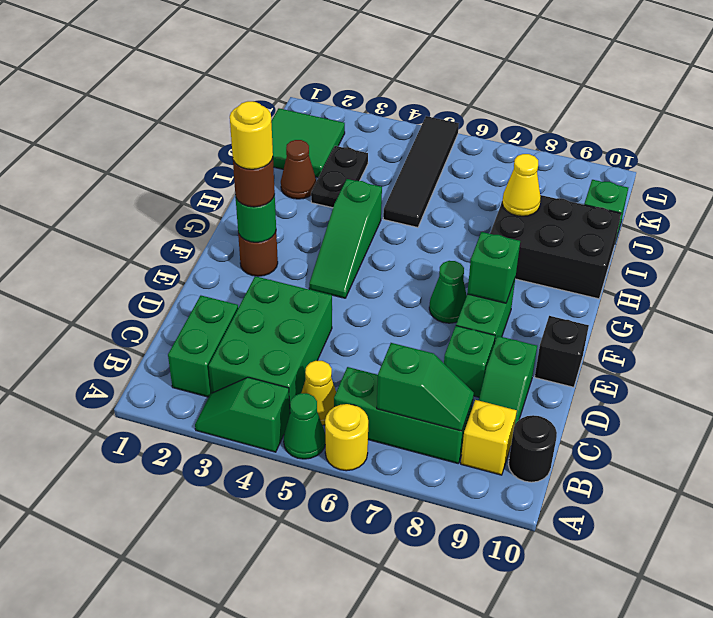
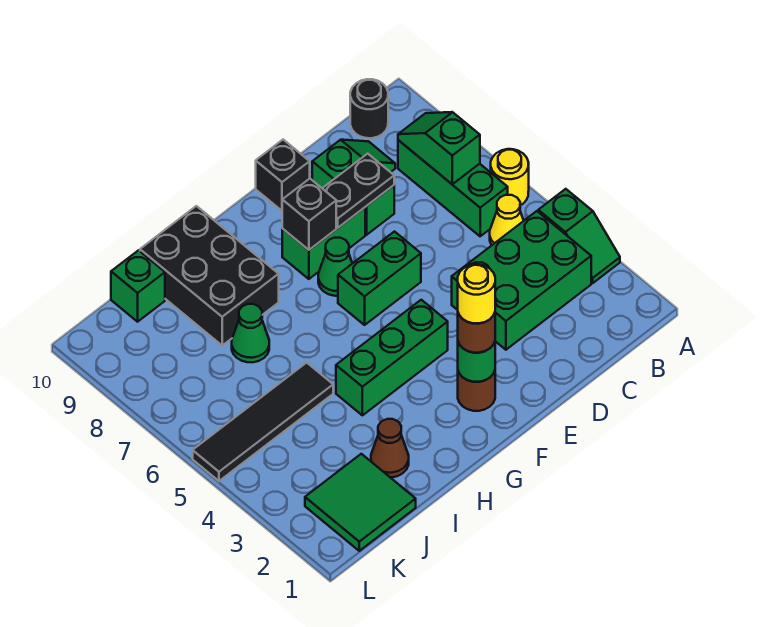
green cone A5 level 1 -> green cone I7 level 1
green brick B2:C2 level 1 -> green brick E6:F6 level 1
yellow brick B9 level 1 -> none
green slope F4:H4 level 1 top H -> green brick F4:H4 level 1
green brick F8 level 2 -> black brick F8 level 2
black plate I3:J3 level 1 -> black plate D8:E8 level 2
yellow cone I8 level 2 -> none

